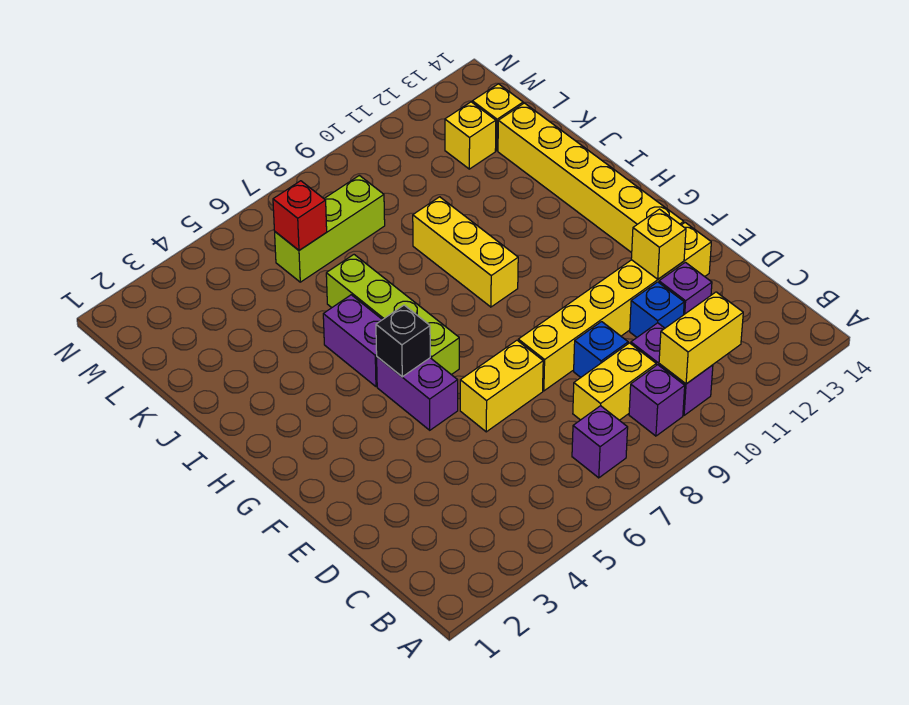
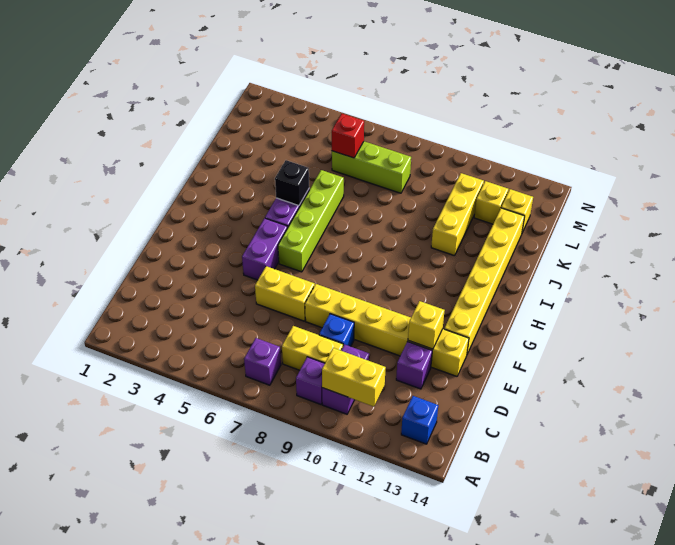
blue brick D11 level 1 -> blue brick B13 level 1
black brick G5 level 2 -> black brick I5 level 2
yellow brick H9:J9 level 1 -> yellow brick J11:L11 level 1

